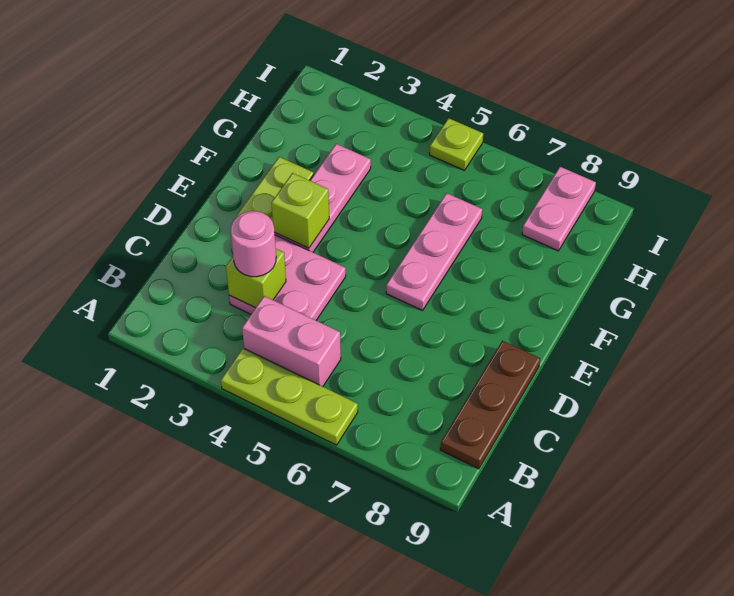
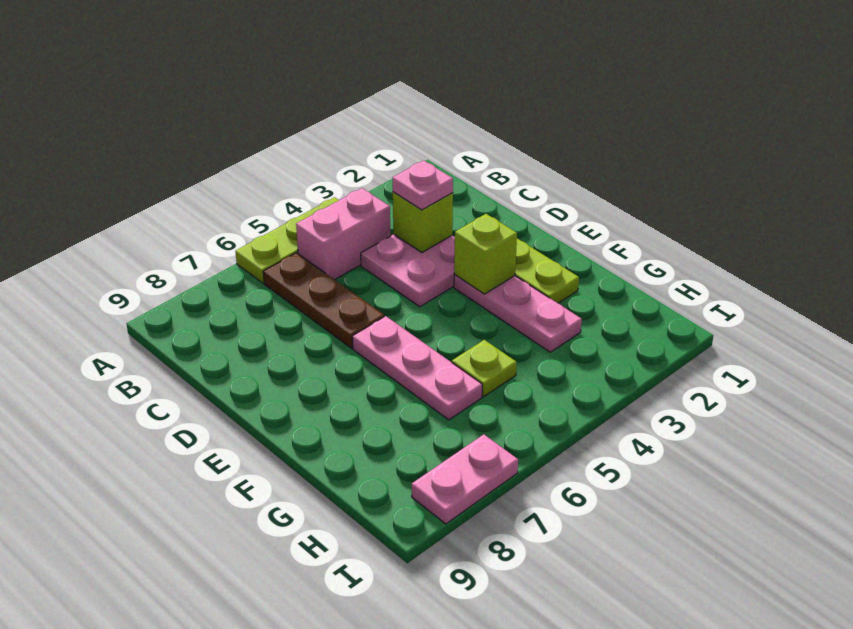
brown plate B9:D9 level 1 -> brown plate B6:D6 level 1
pink round brick C3 level 3 -> pink plate C3 level 3
pink plate H8:I8 level 1 -> pink plate I7:I8 level 1
lime plate I5 level 1 -> lime plate G5 level 1

